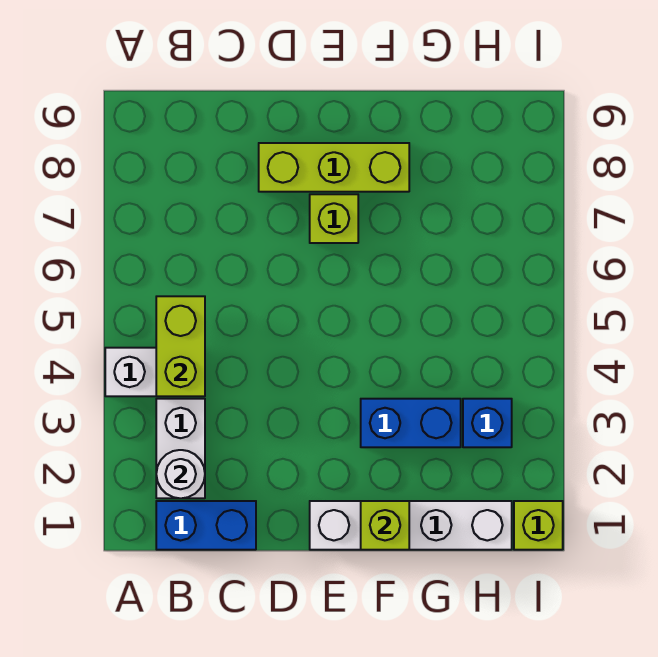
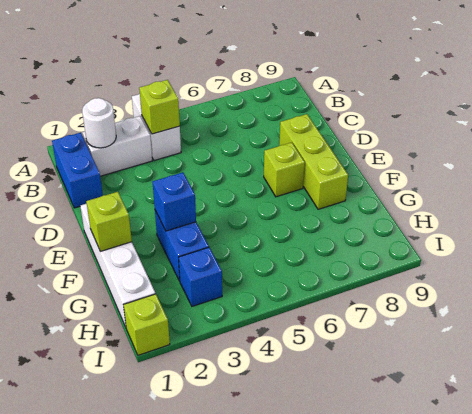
lime brick B4:B5 level 2 -> lime brick B4 level 2
none -> blue brick F3 level 2

